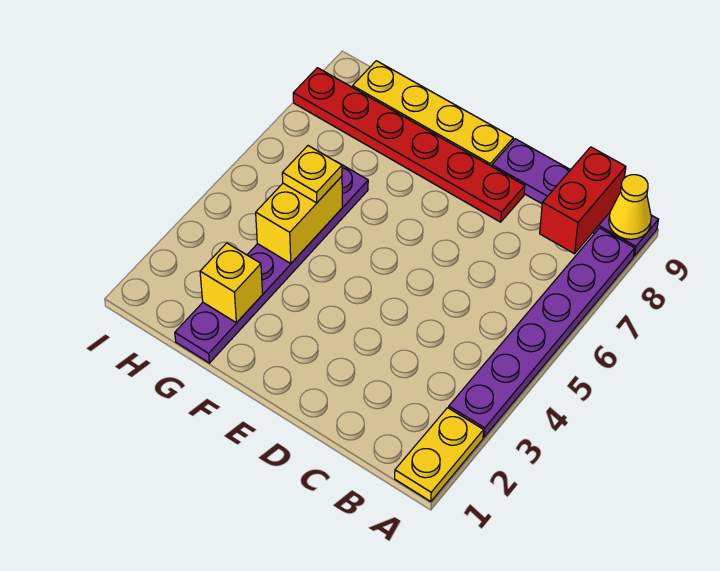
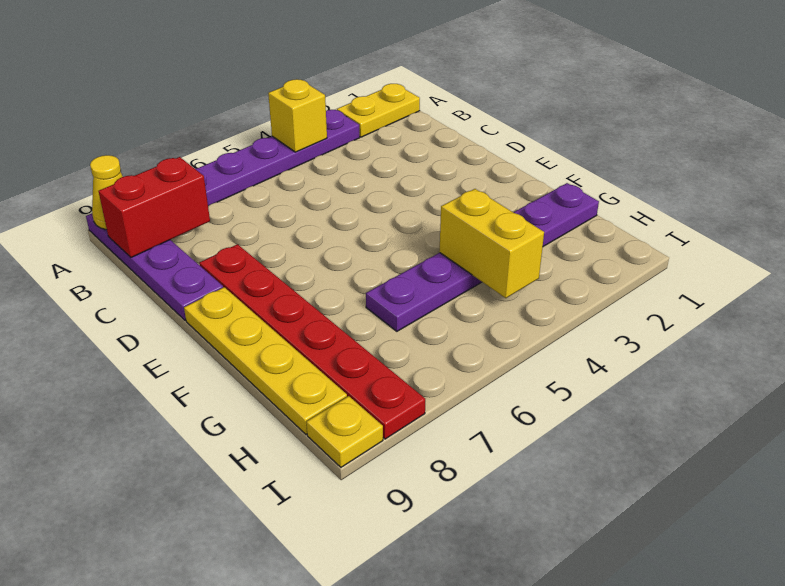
yellow brick G2 level 2 -> yellow brick A4 level 2
yellow brick G4:G5 level 2 -> yellow brick G4:H4 level 2
yellow plate G5 level 3 -> yellow plate I9 level 1

